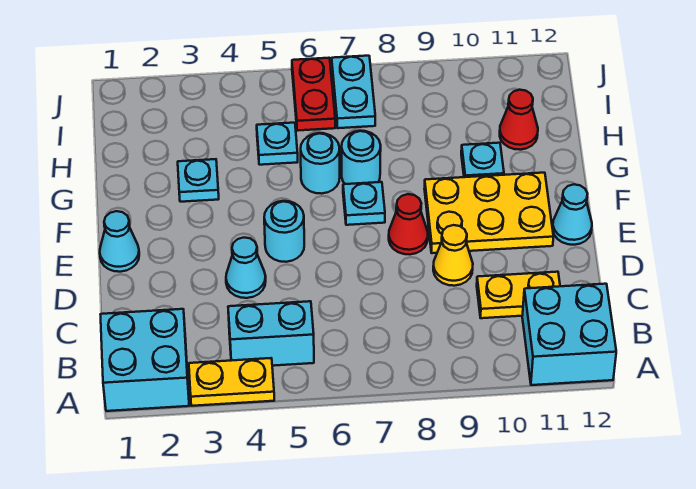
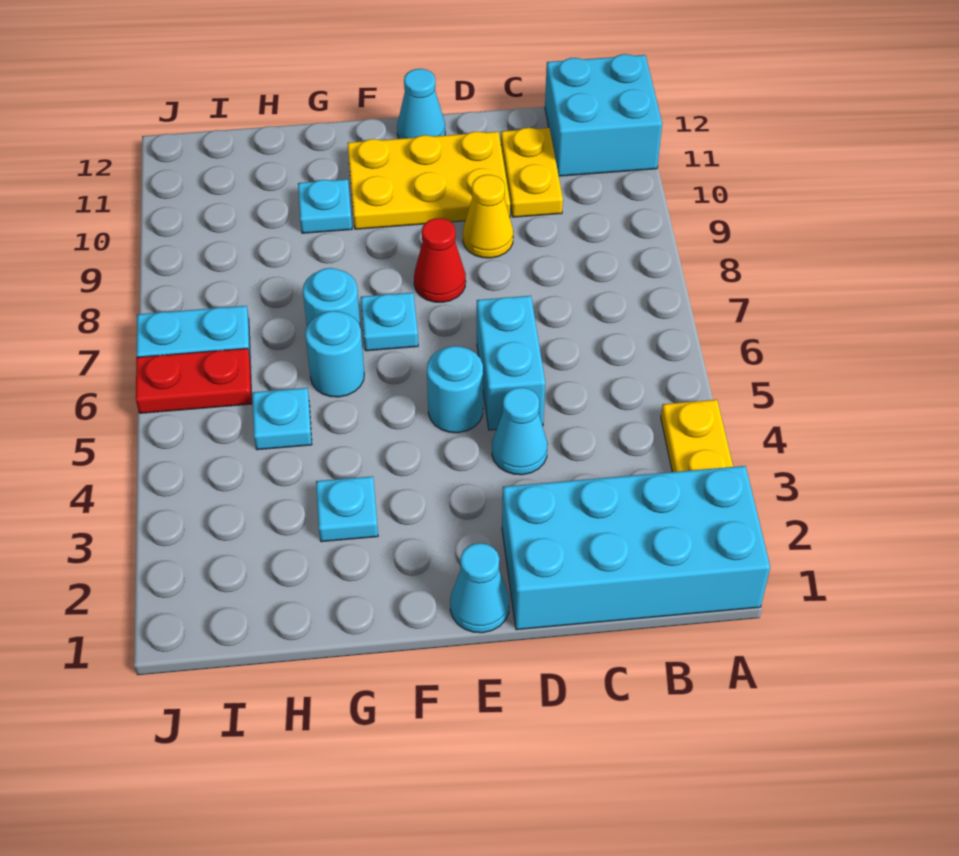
cyan brick A1:B2 level 1 -> cyan brick A1:D2 level 1
cyan brick B4:B5 level 1 -> cyan brick D5:D6 level 1
yellow plate E9:F11 level 1 -> yellow plate D10:F11 level 1
red cone H11 level 1 -> none

